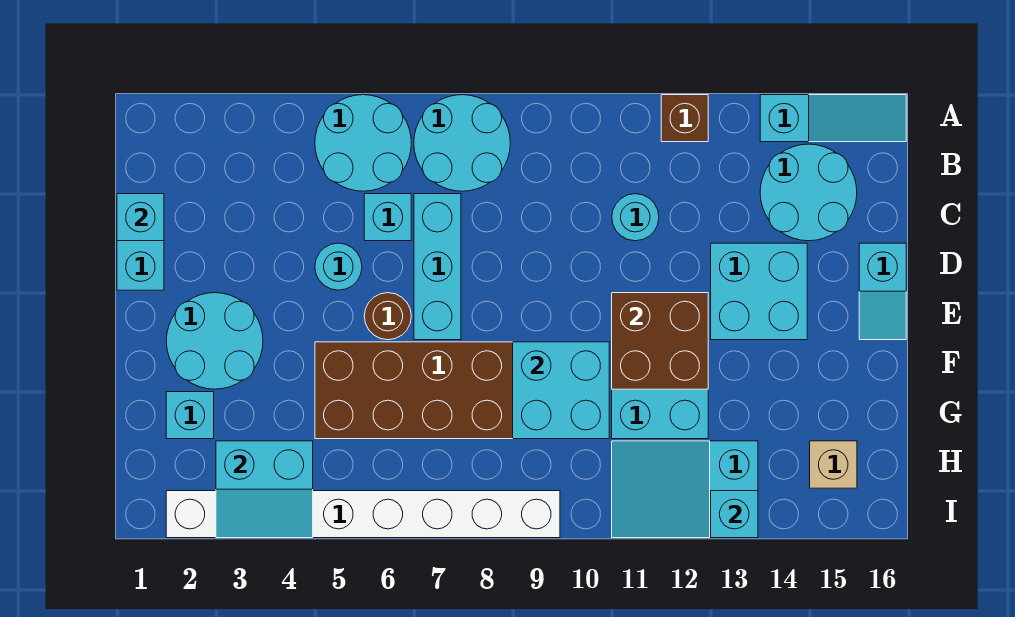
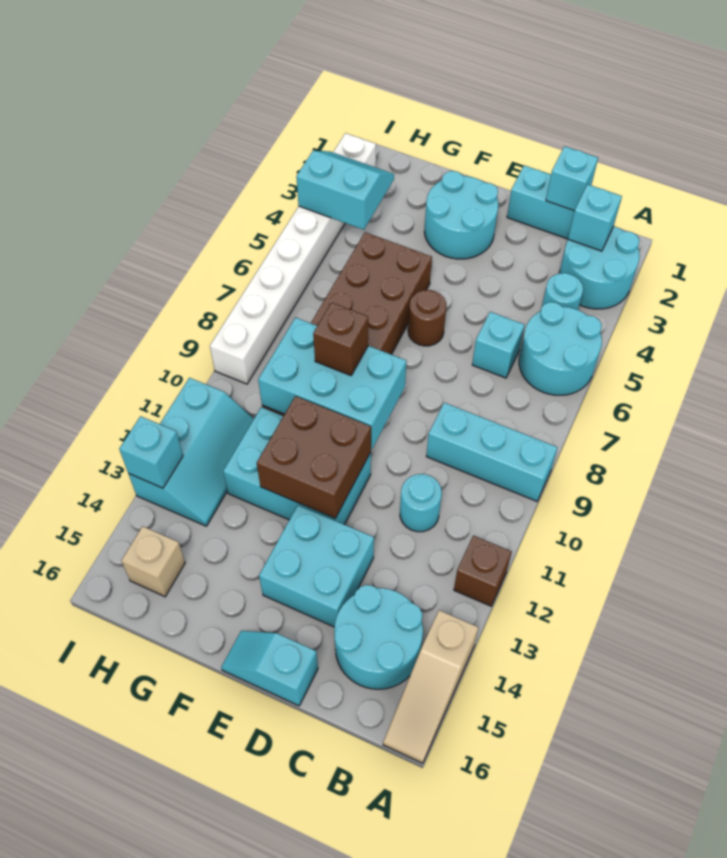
cyan round brick A7:B8 level 1 -> cyan round brick A2:B3 level 1
cyan slope A14:A16 level 1 top 14 -> tan slope A14:A16 level 1 top 14
cyan brick C7:E7 level 1 -> cyan brick A9:C9 level 1
cyan round brick D5 level 1 -> cyan round brick B4 level 1
cyan brick F9:G10 level 2 -> cyan brick E9:G10 level 2
none -> brown brick F9 level 3
cyan brick G2 level 1 -> cyan brick B2 level 2
cyan slope H3:I4 level 2 top H -> cyan slope H3:I4 level 2 top 4
cyan slope H11:I13 level 1 top 13 -> cyan slope H11:I13 level 1 top I

